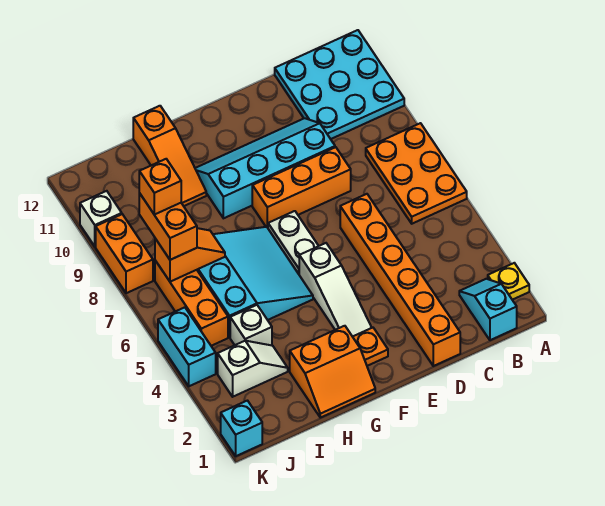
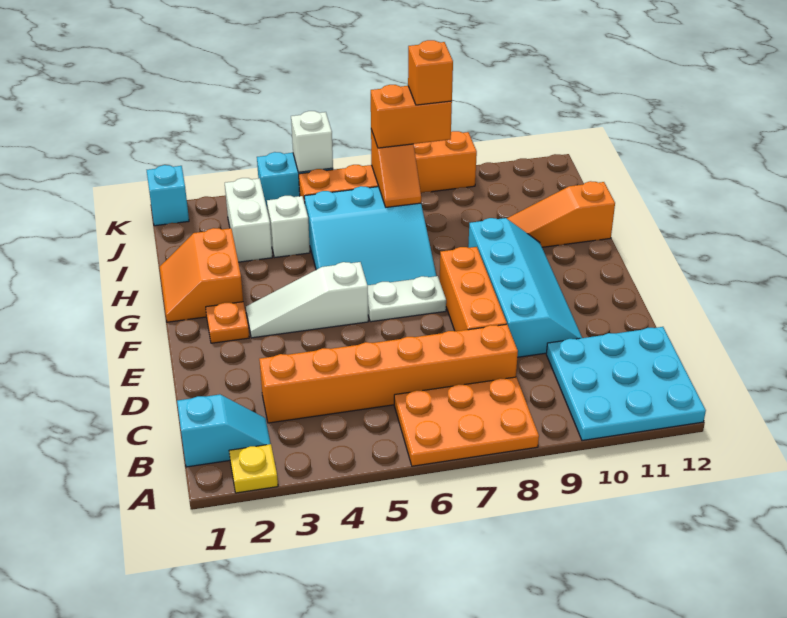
orange brick D1:D6 level 1 -> orange brick C3:C8 level 1
white slope I3:J3 level 1 top J -> white brick I3:J3 level 1
white brick K10 level 1 -> white brick K5 level 2

